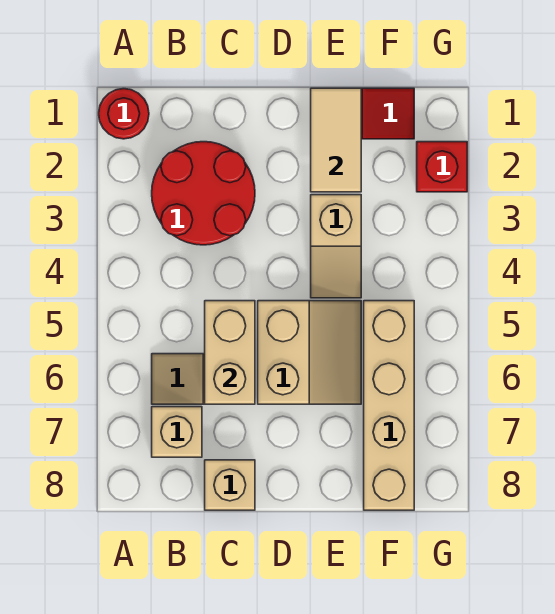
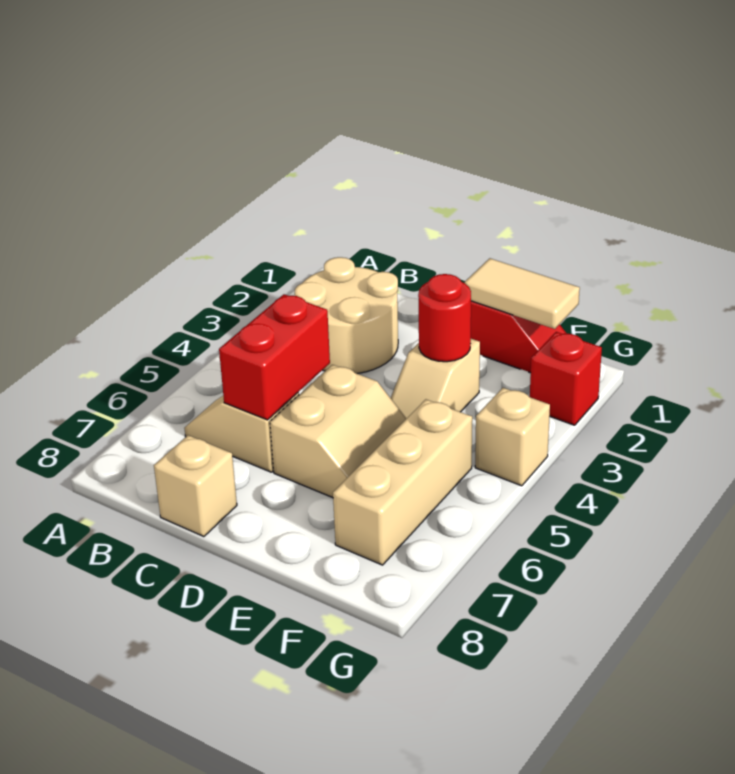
red round brick A1 level 1 -> red round brick E3 level 2
red round brick B2:C3 level 1 -> tan round brick B2:C3 level 1
tan brick B7 level 1 -> tan brick G4 level 1
tan brick C5:C6 level 2 -> red brick C5:C6 level 2
tan tile E1:E2 level 2 -> tan tile E1:F1 level 2
tan brick F5:F8 level 1 -> tan brick F5:F7 level 1

